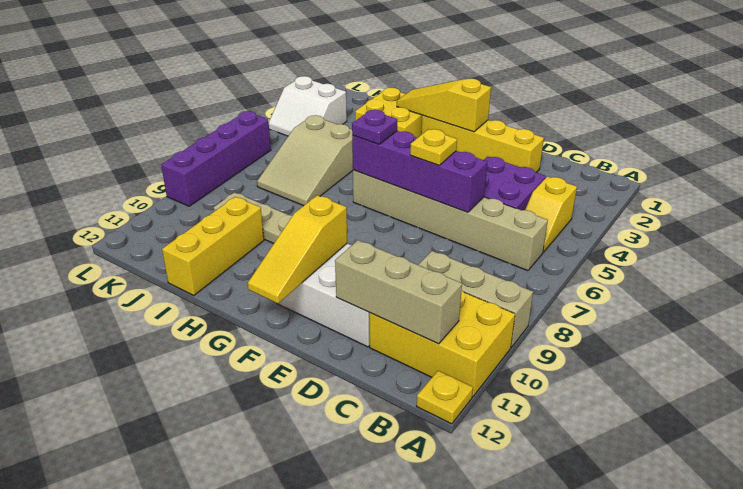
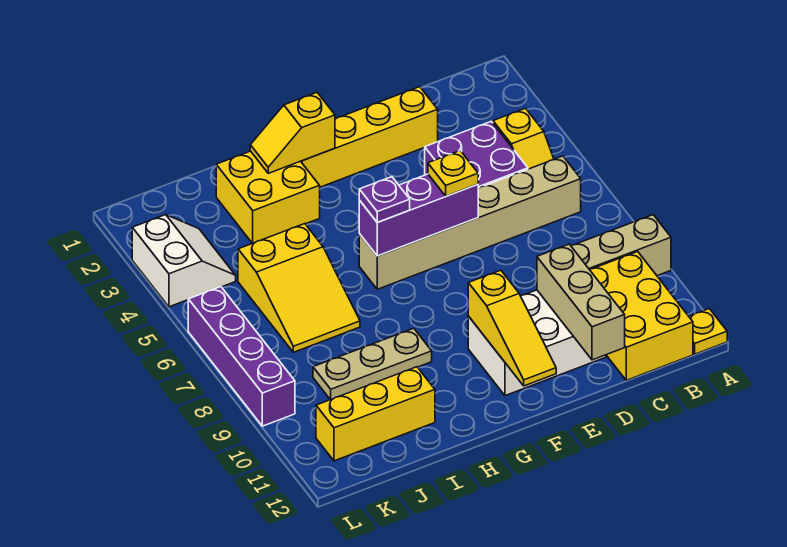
yellow brick A10:C11 level 1 -> yellow brick B10:C12 level 1
tan brick B11:D11 level 2 -> tan brick D10:D12 level 2
purple brick D6:G6 level 2 -> purple brick E6:G6 level 2
yellow slope F2:H2 level 2 top F -> yellow slope G2:H2 level 2 top G
tan slope I5:J7 level 1 top 5 -> yellow slope I5:J7 level 1 top 5
yellow brick I10:I12 level 1 -> yellow brick I11:K11 level 1
white slope K3:L4 level 1 top 3 -> white slope K3:L4 level 1 top L

